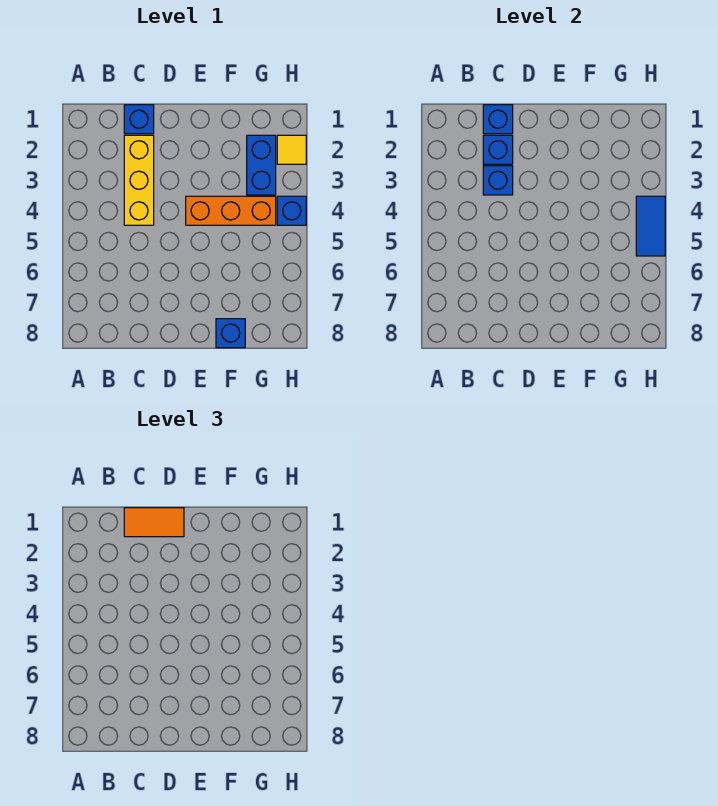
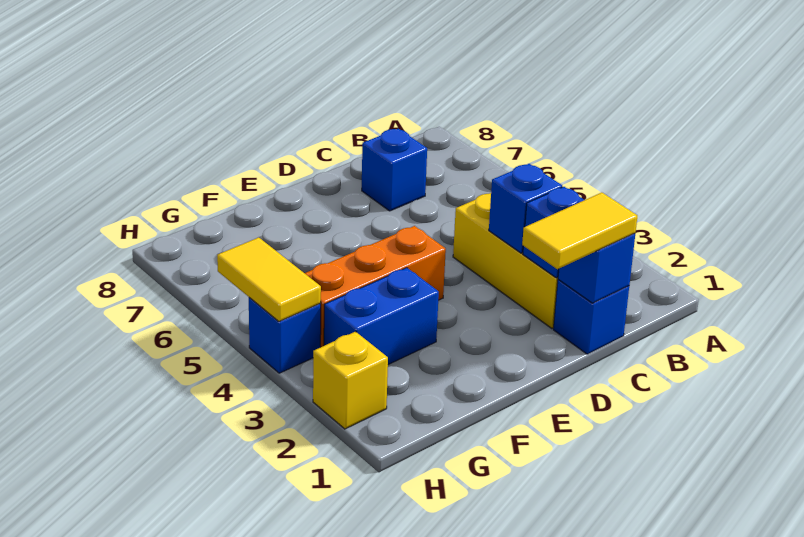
orange tile C1:D1 level 3 -> yellow tile C1:D1 level 3
blue brick F8 level 1 -> blue brick C7 level 1
blue brick G2:G3 level 1 -> blue brick F3:G3 level 1
yellow tile H2 level 1 -> yellow brick H2 level 1
blue tile H4:H5 level 2 -> yellow tile H4:H5 level 2

